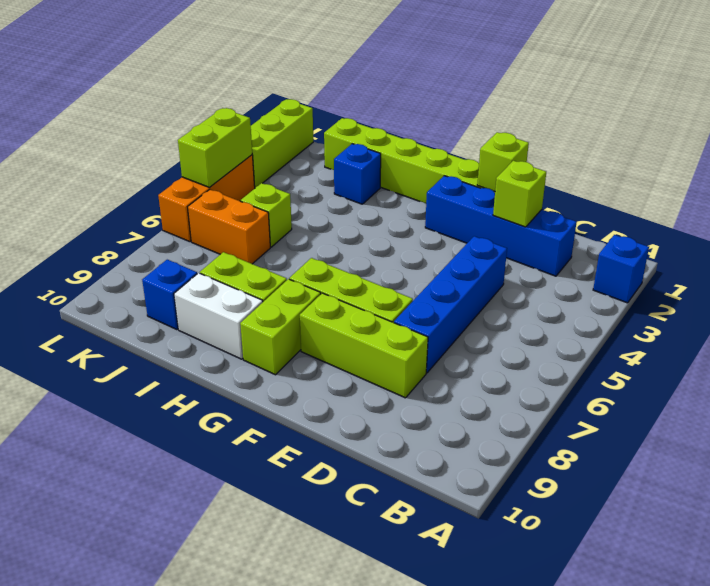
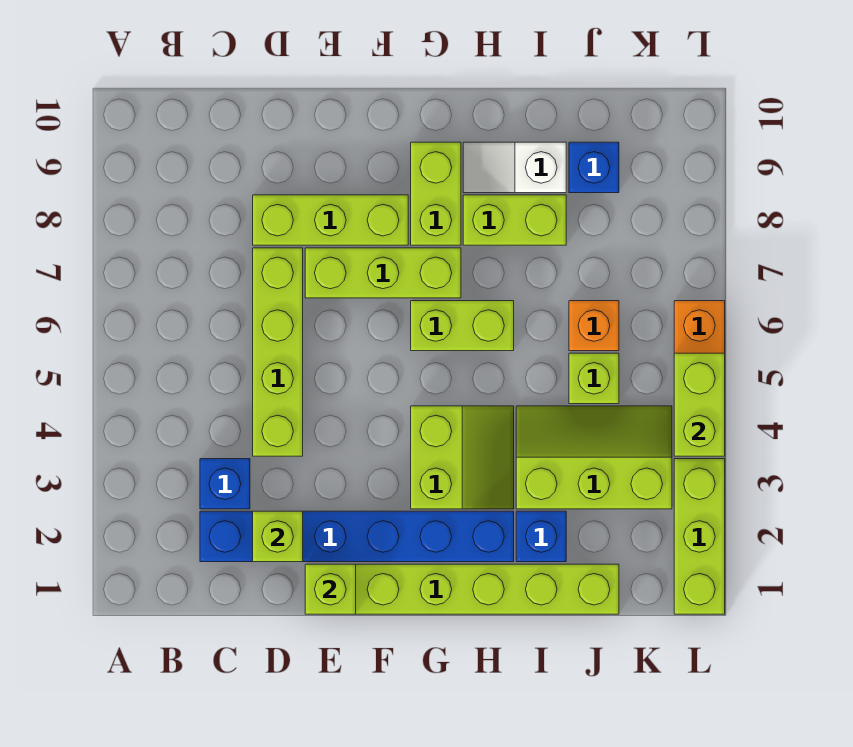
blue brick A2 level 1 -> blue brick C3 level 1
blue brick C2:F2 level 1 -> blue brick C2:H2 level 1
blue brick D4:D7 level 1 -> lime brick D4:D7 level 1
none -> lime slope G3:H4 level 1 top G
none -> lime brick G6:H6 level 1
white brick H9:I9 level 1 -> white slope H9:I9 level 1 top I
none -> lime slope I3:K4 level 1 top 3
orange brick J6:K6 level 1 -> orange brick J6 level 1

